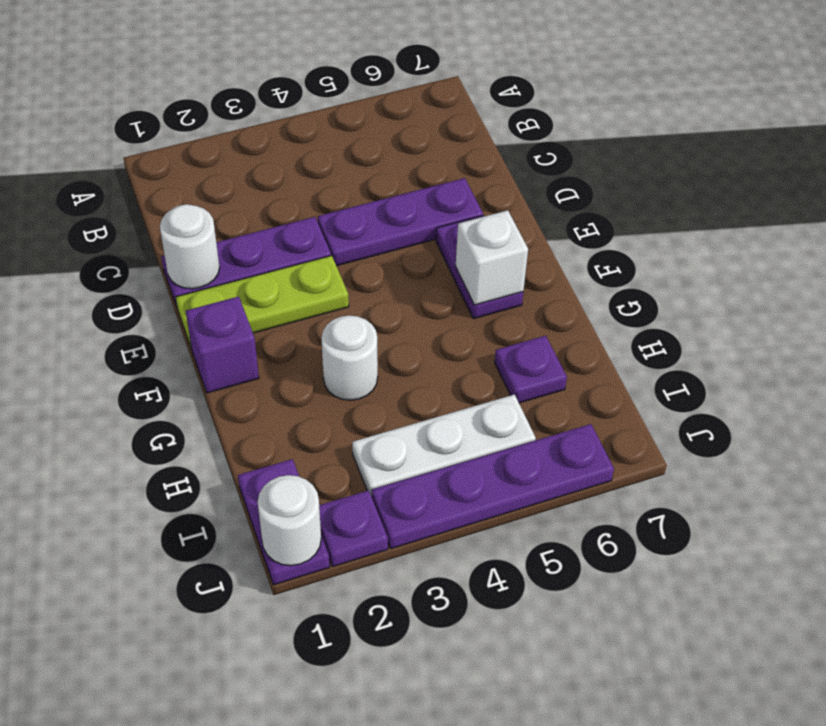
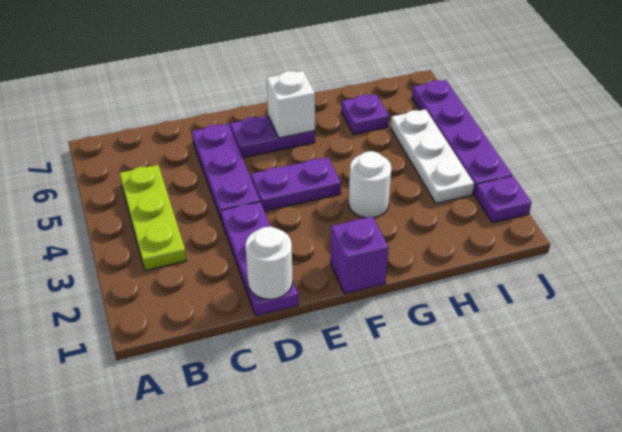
lime plate E1:E3 level 1 -> lime plate B3:B5 level 1
purple plate I1:J1 level 1 -> purple plate E4:F4 level 1
white round brick J1 level 2 -> none

